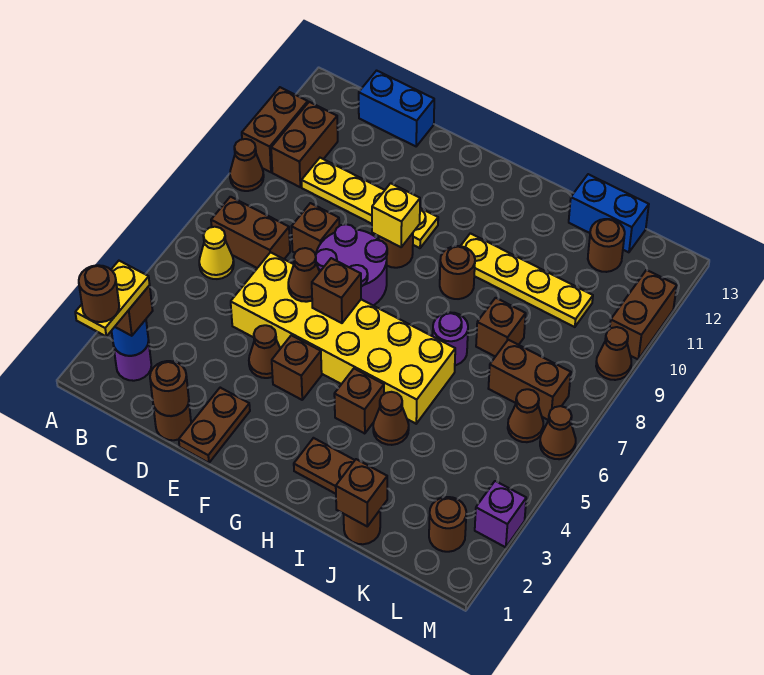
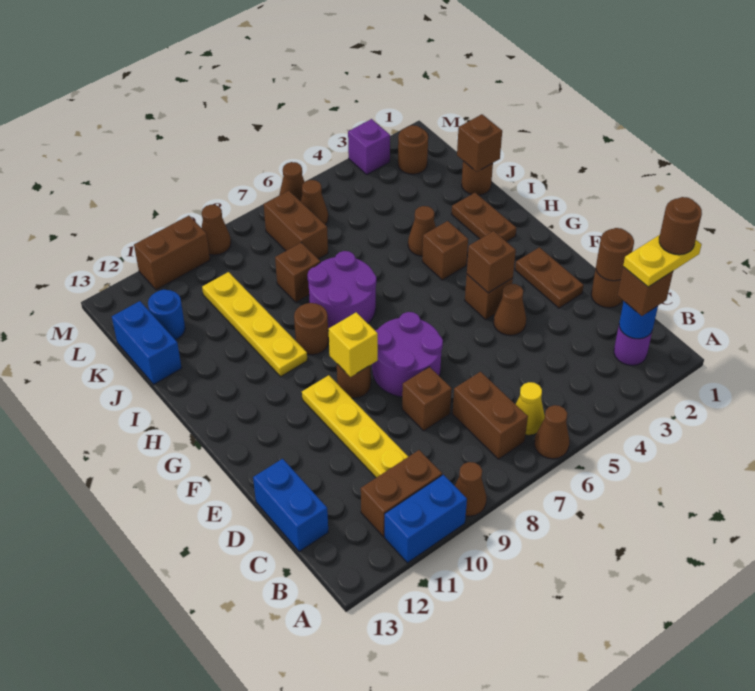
brown brick A10:A11 level 1 -> blue brick A10:A11 level 1
yellow brick D5:I6 level 1 -> none
brown plate E1:E2 level 1 -> brown plate E2:F2 level 1
brown cone E6 level 2 -> brown cone A6 level 1
brown brick F6 level 2 -> brown brick F4 level 2
purple round brick I7 level 1 -> purple round brick H7:I8 level 1
brown round brick K12 level 1 -> blue round brick K12 level 1

